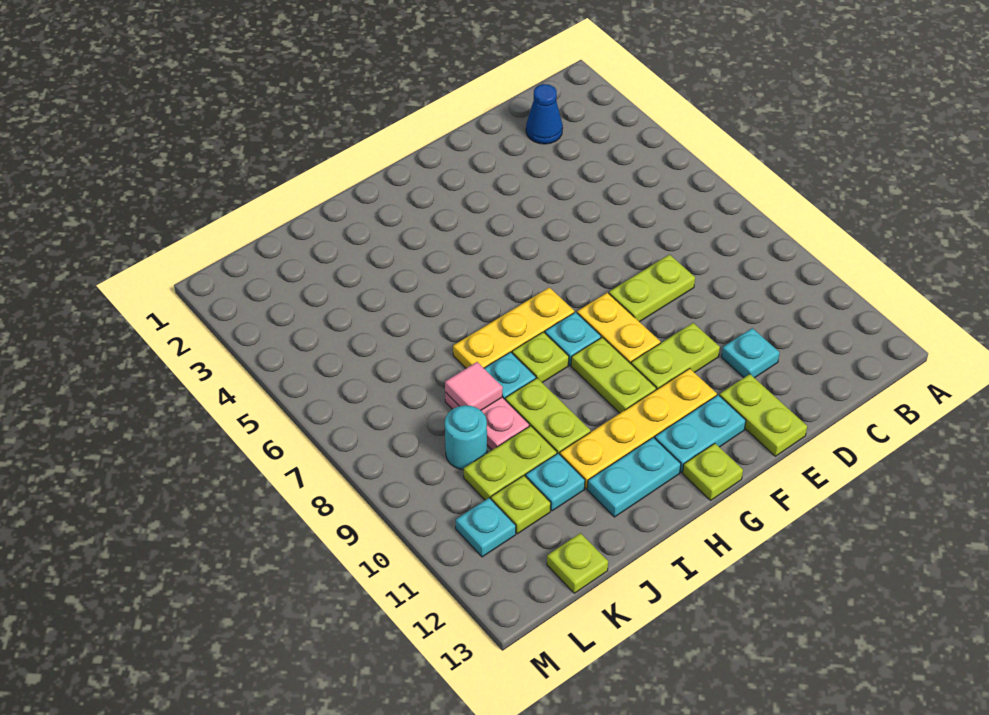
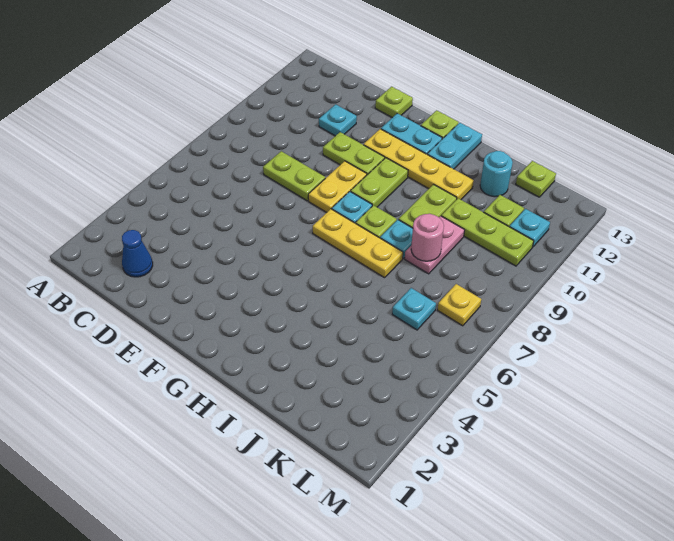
lime plate E12:E13 level 1 -> lime plate E13 level 1
cyan plate H12:I12 level 1 -> cyan plate H12:H13 level 1
pink tile J8 level 2 -> pink round brick J8 level 2
lime plate J10:K10 level 1 -> lime plate J10:L10 level 1
cyan plate J11 level 1 -> cyan plate K6 level 1
cyan round brick K9 level 1 -> cyan round brick J12 level 1
none -> yellow plate L7 level 1

